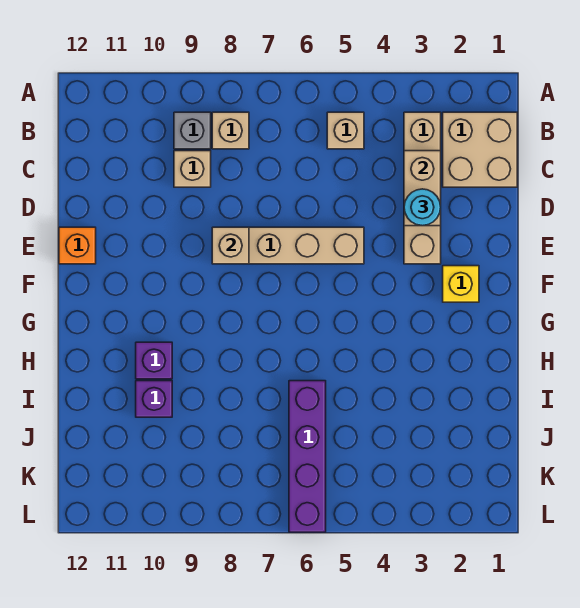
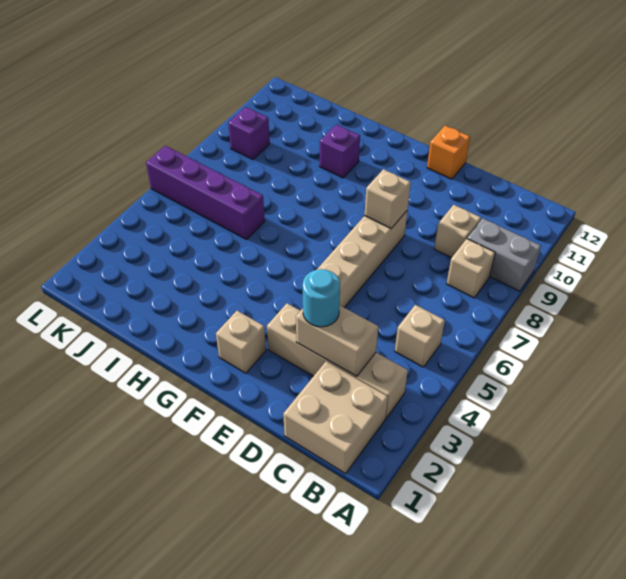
grey brick B9 level 1 -> grey brick A9:B9 level 1
yellow brick F2 level 1 -> tan brick F2 level 1
purple brick I10 level 1 -> purple brick K9 level 1

